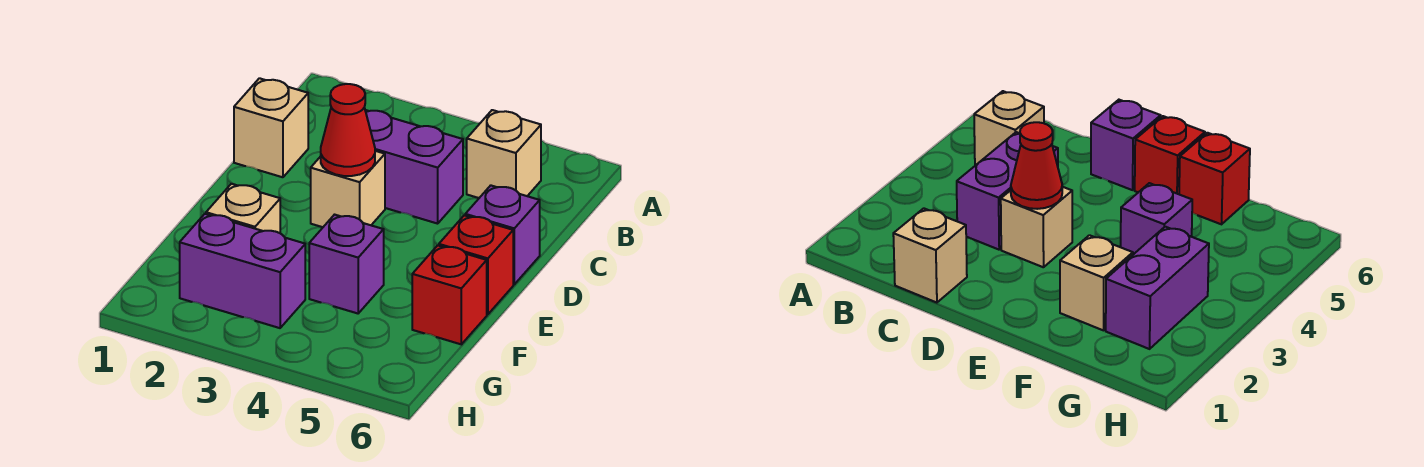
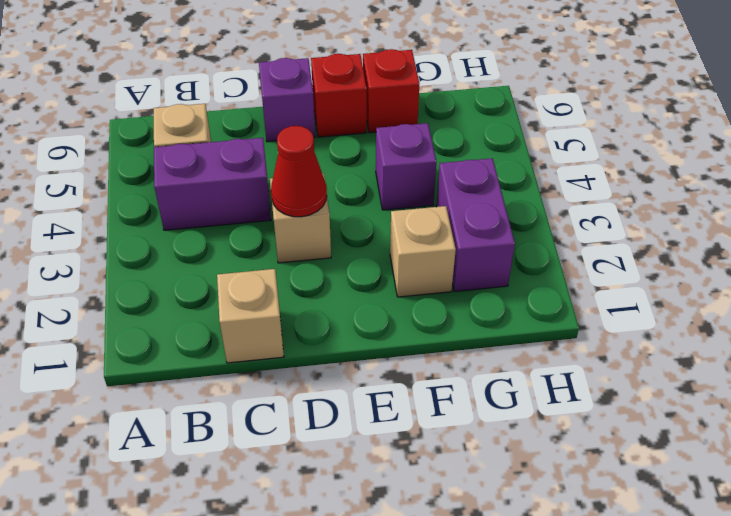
purple brick C3:C4 level 1 -> purple brick B4:C4 level 1

